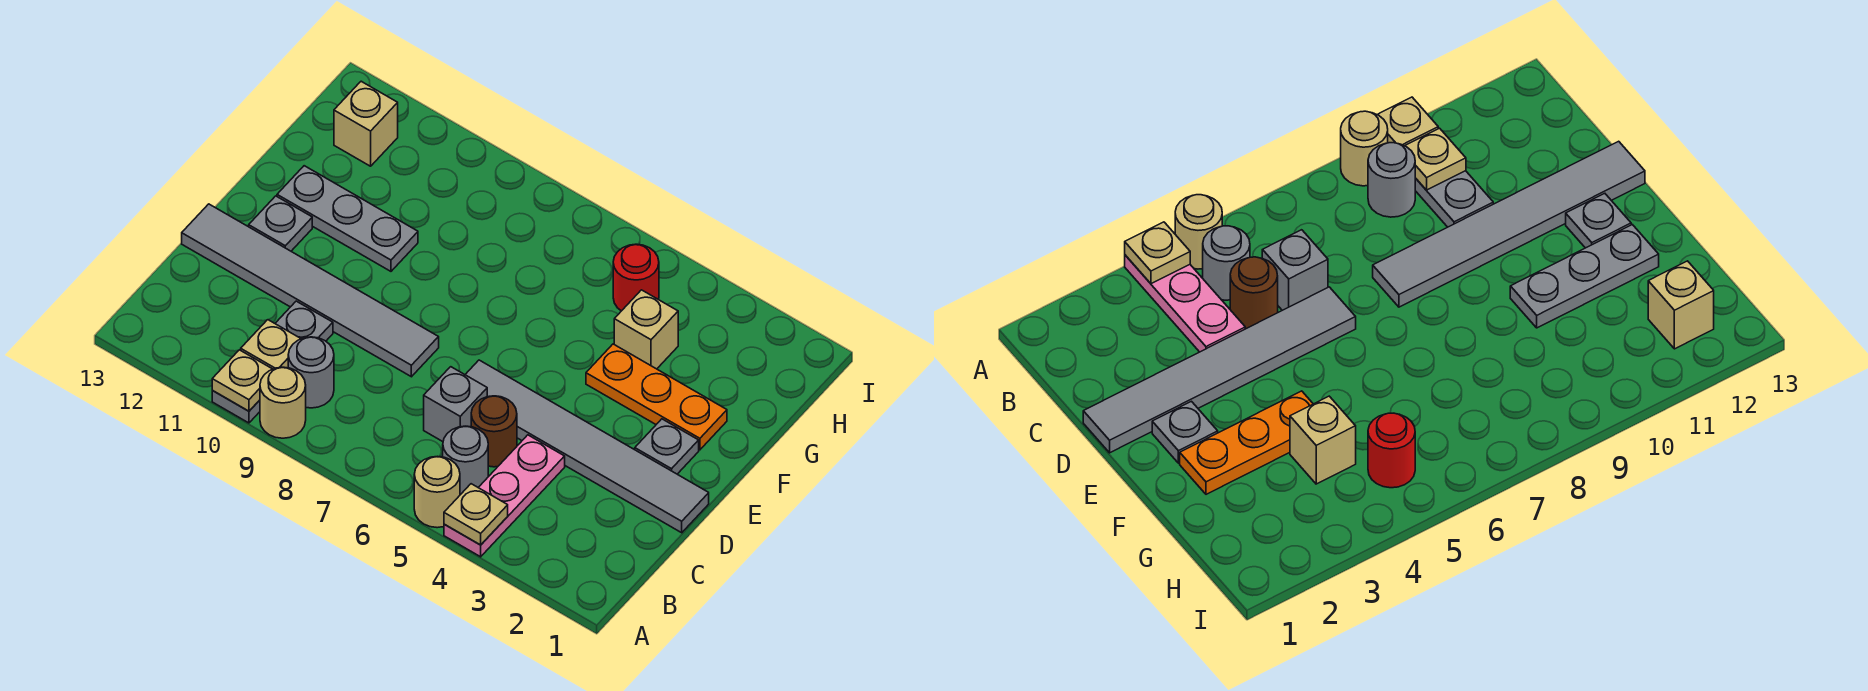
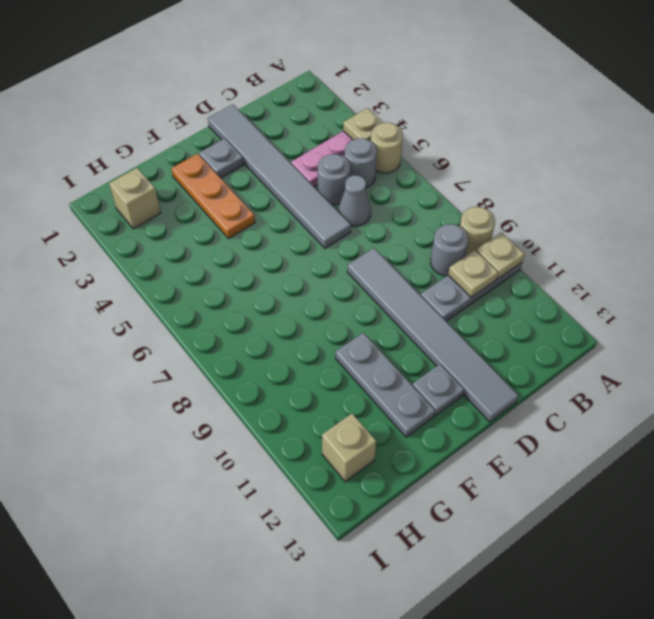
brown round brick C5 level 1 -> grey round brick C5 level 1
grey brick C6 level 1 -> grey cone C6 level 1
tan brick G4 level 1 -> tan brick H2 level 1
red round brick H5 level 1 -> none

